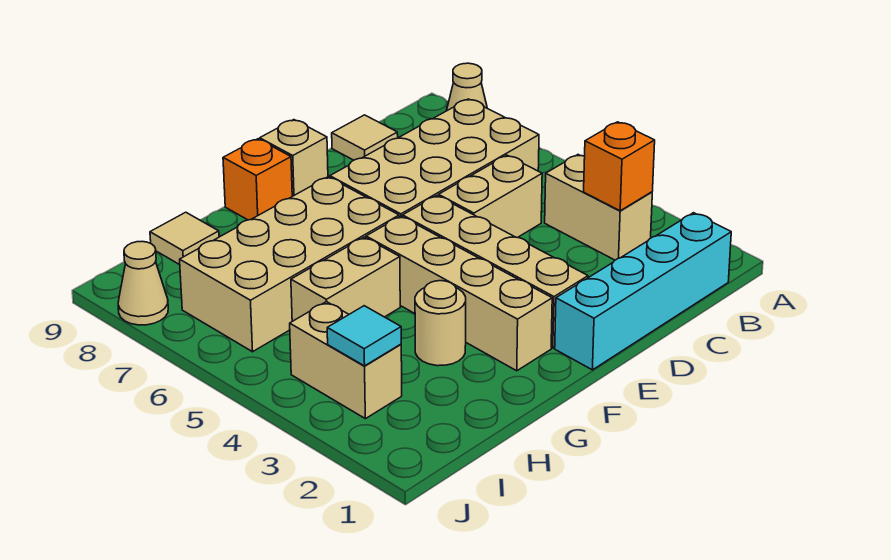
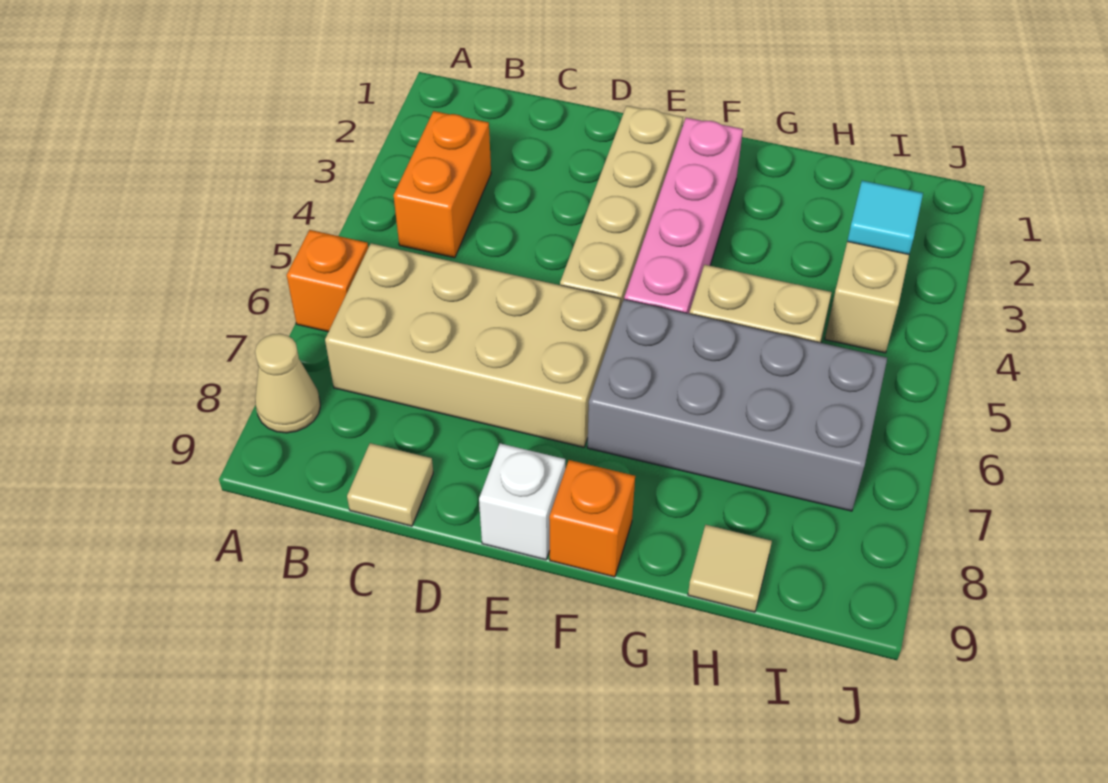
cyan brick B1:E1 level 1 -> none
tan brick B3:B4 level 1 -> orange brick B3:B4 level 1
orange brick B3 level 2 -> orange brick A6 level 1
tan brick C5:D5 level 1 -> none
tan brick E9 level 1 -> white brick E9 level 1
tan brick F2:F5 level 1 -> pink brick F2:F5 level 1
tan brick F6:I7 level 1 -> grey brick F6:I7 level 1
tan round brick G3 level 1 -> none
tan cone J8 level 1 -> none

